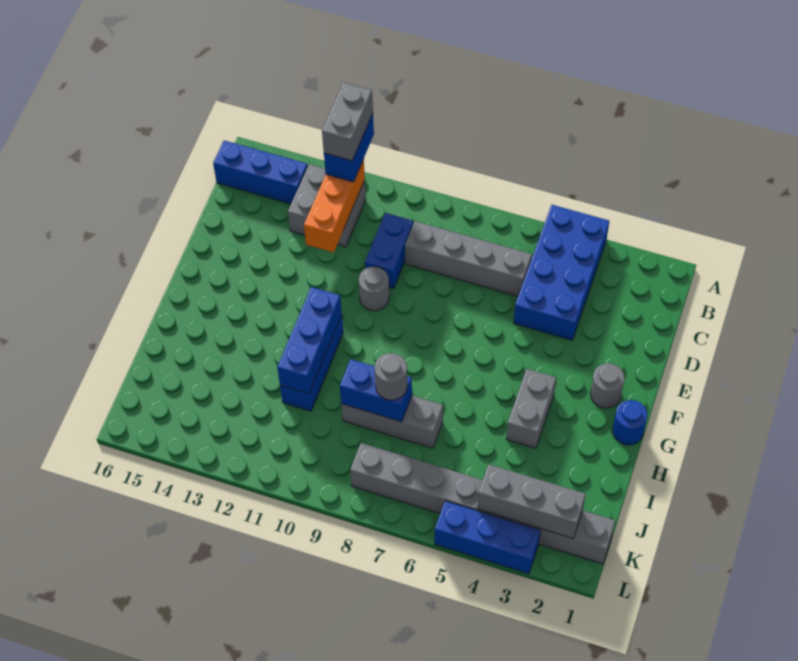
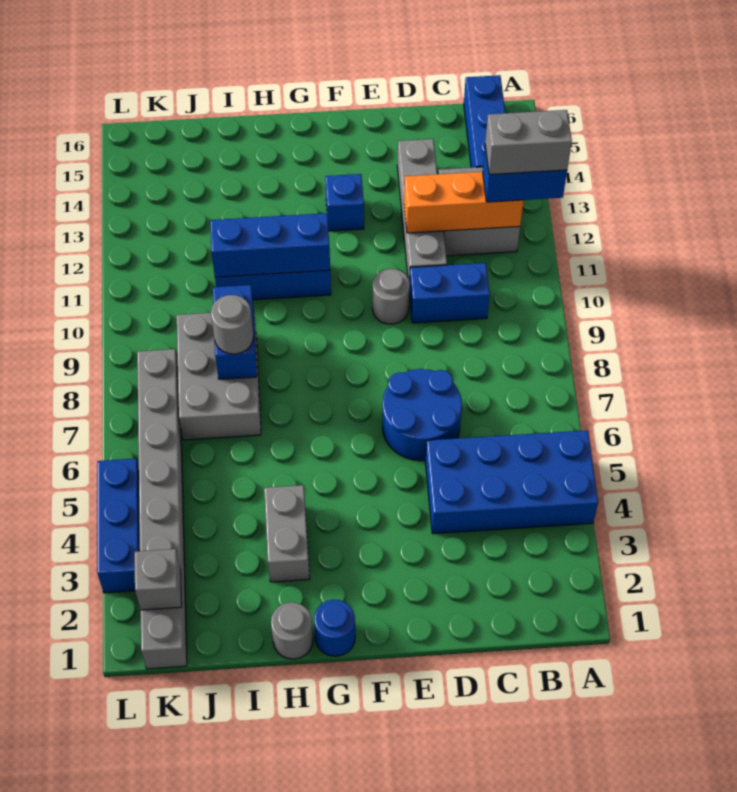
grey brick C6:C9 level 1 -> grey brick D11:D14 level 1
none -> blue round brick D6:E7 level 1
grey round brick F2 level 1 -> grey round brick H1 level 1
none -> blue brick F13 level 1
grey brick G4:H4 level 1 -> grey brick H3:H4 level 1
grey brick I7:I9 level 1 -> grey brick I7:J9 level 1
grey brick K2:K4 level 2 -> grey brick K2 level 2

